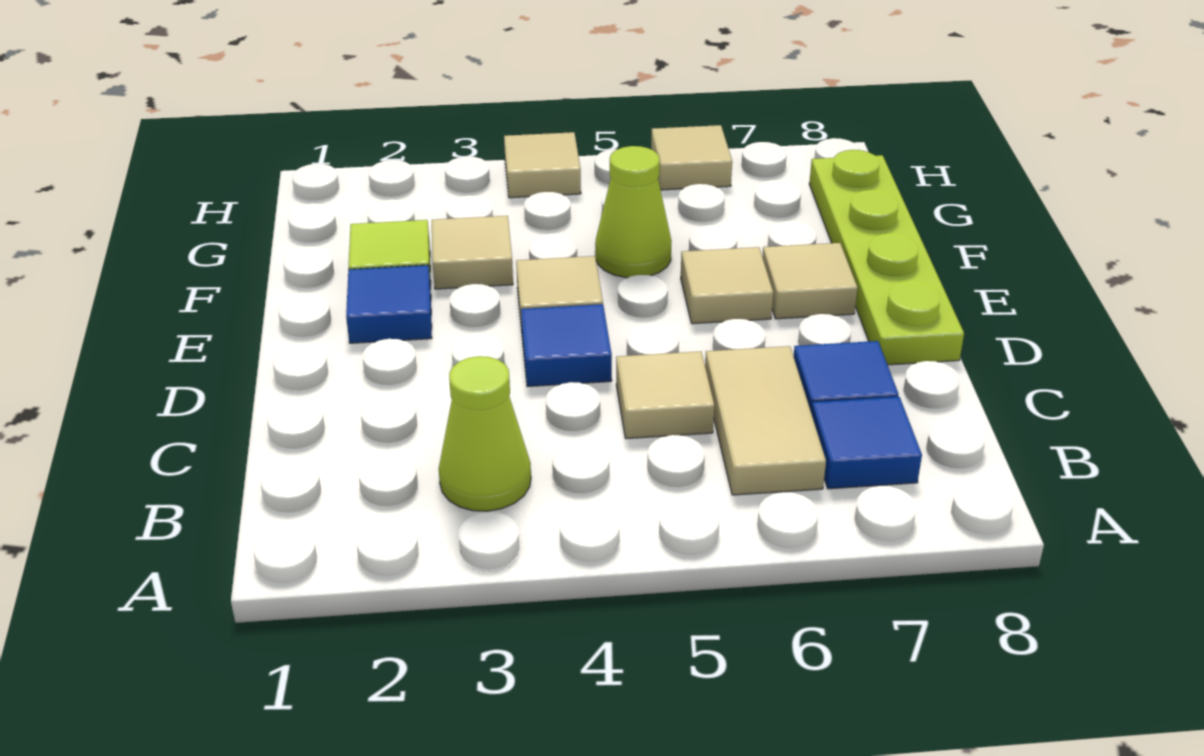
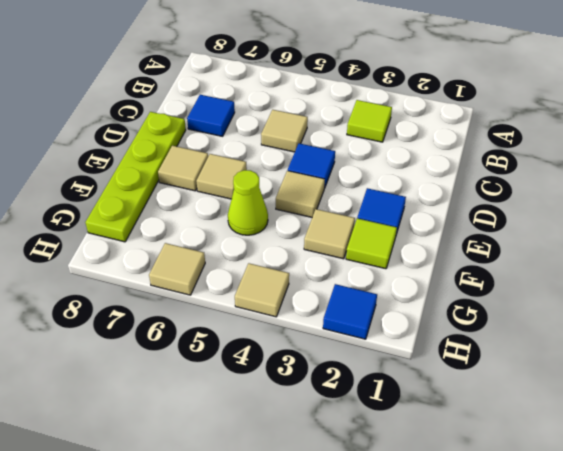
lime cone B3 level 1 -> lime tile B3 level 1
tan tile B6:C6 level 1 -> none
blue tile B7 level 1 -> blue tile H2 level 1

